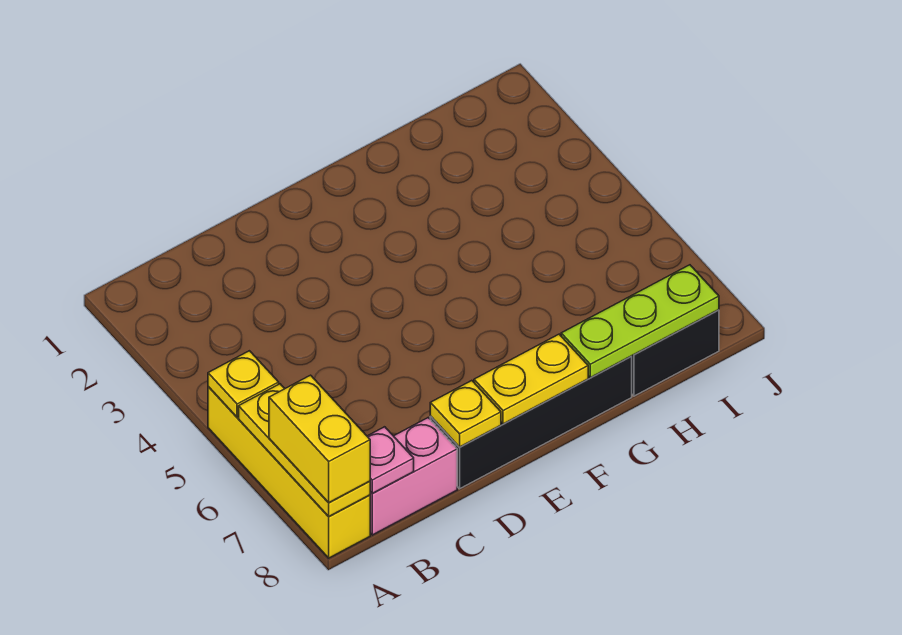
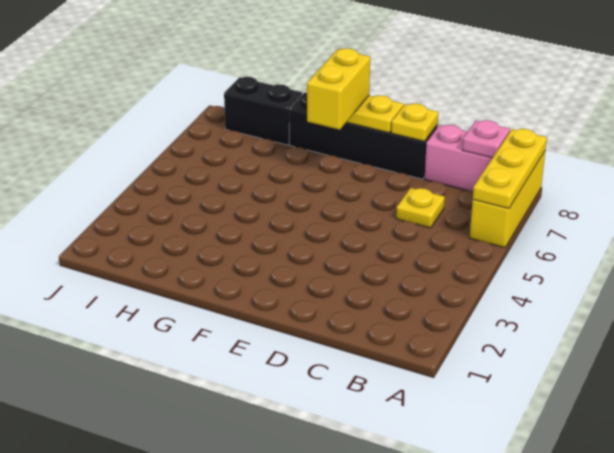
yellow brick A5:A8 level 1 -> yellow brick A6:A8 level 1
yellow plate A5 level 2 -> yellow plate C6 level 1
yellow brick A7:A8 level 3 -> yellow brick F7:F8 level 3
lime plate G8:I8 level 2 -> none

